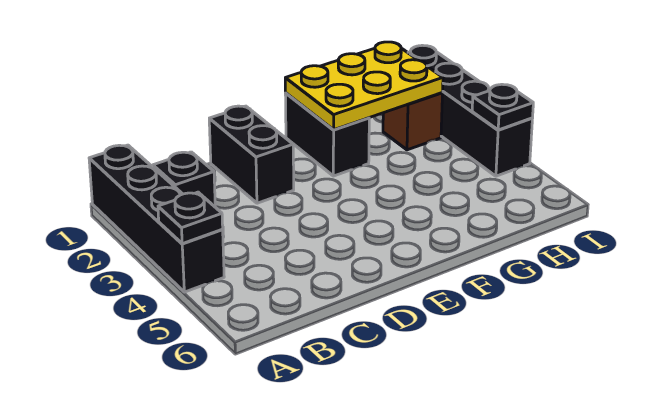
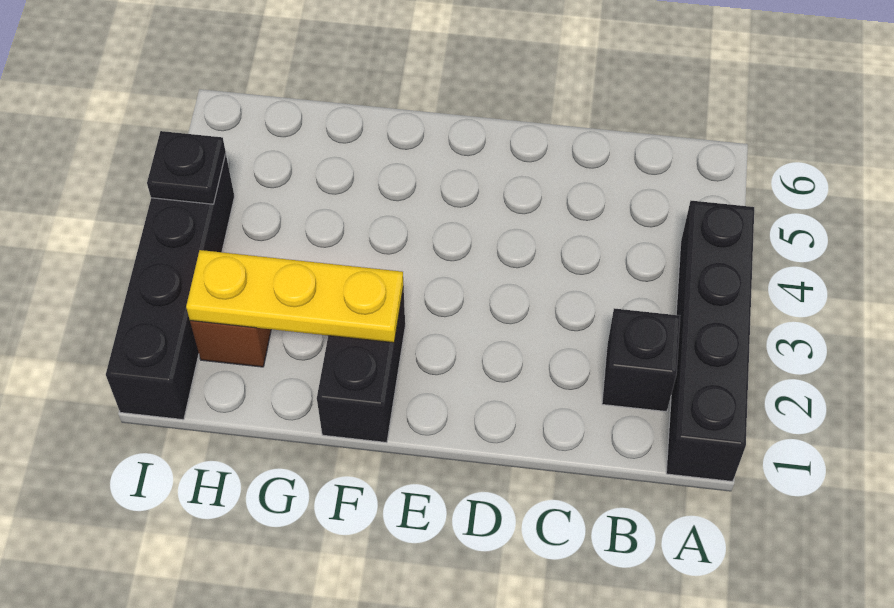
black plate A4 level 2 -> none
black brick D1:D2 level 1 -> none
yellow plate F1:H2 level 2 -> yellow plate F2:H2 level 2

